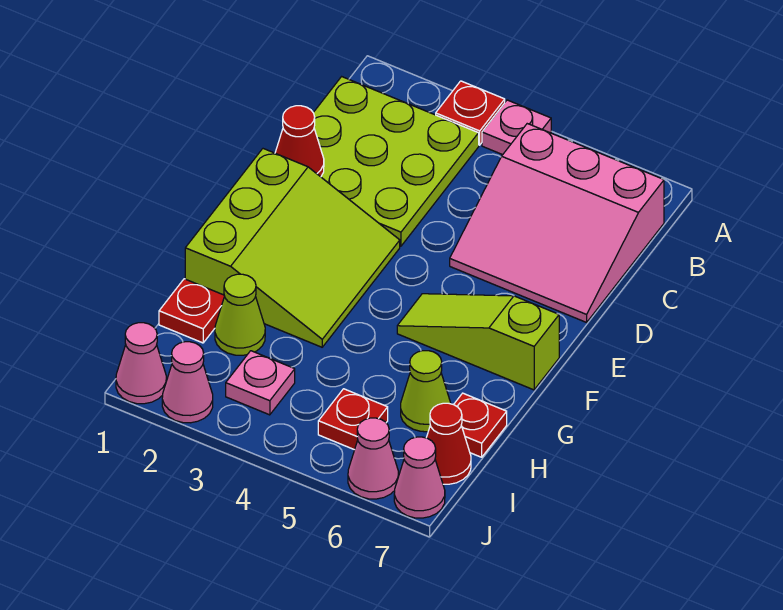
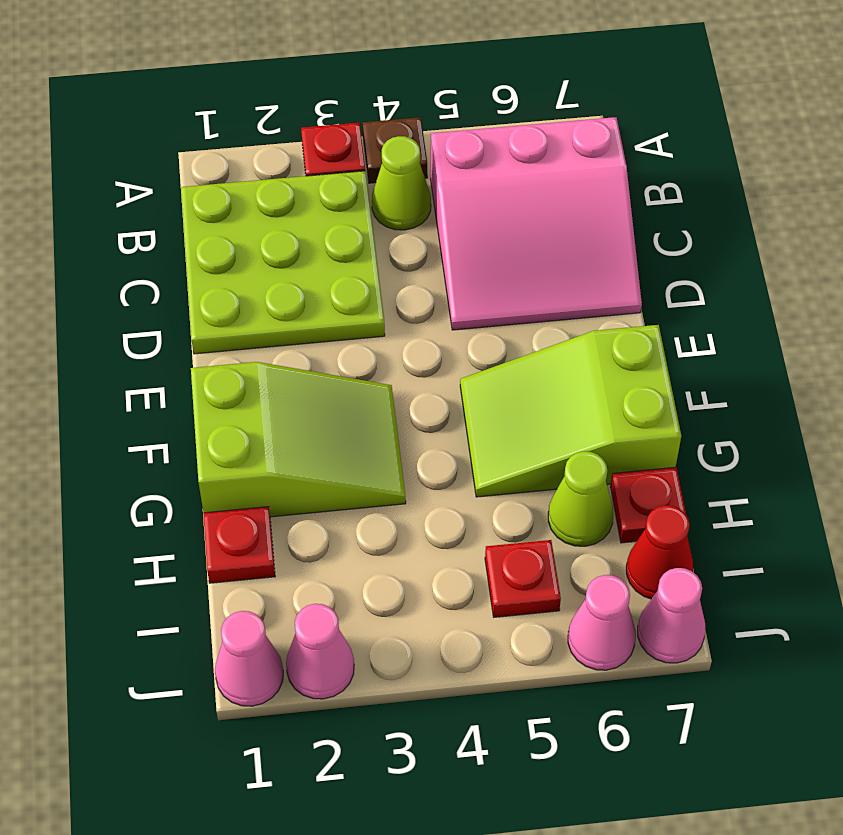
pink plate A4 level 1 -> brown plate A4 level 1
red cone D1 level 2 -> none
lime slope E1:G3 level 1 top 1 -> lime slope F1:G3 level 1 top 1
lime slope F5:F7 level 1 top 7 -> lime slope F5:G7 level 1 top 7
lime cone H2 level 1 -> lime cone B4 level 1
pink plate I3 level 1 -> none

